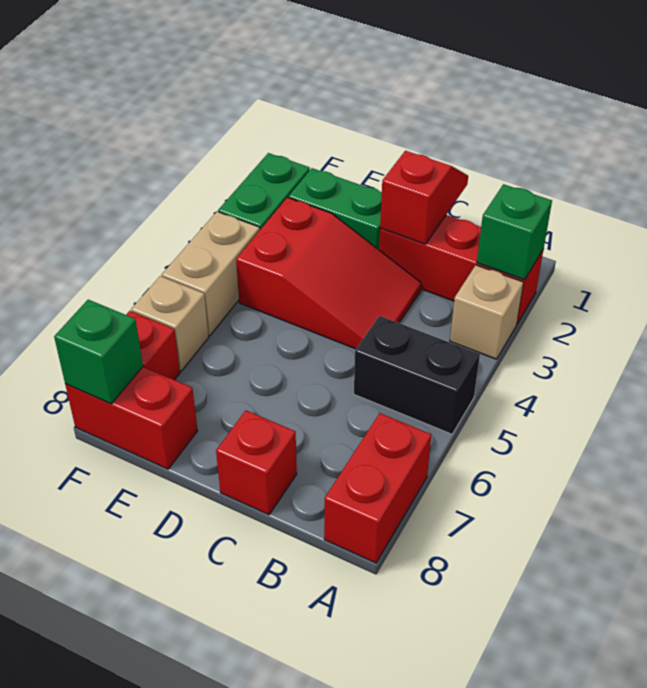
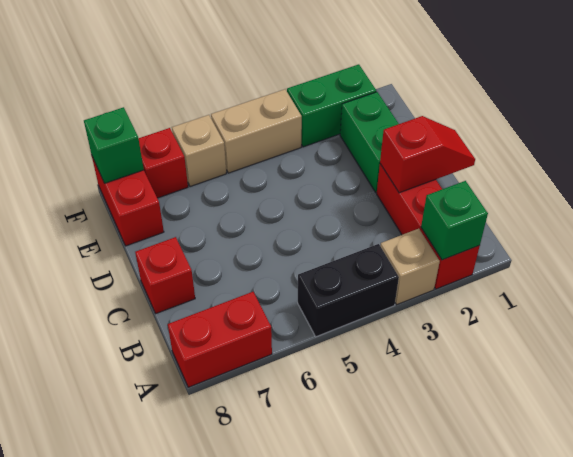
black brick A5:B5 level 1 -> black brick A4:A5 level 1
red slope C3:E4 level 1 top E -> none

